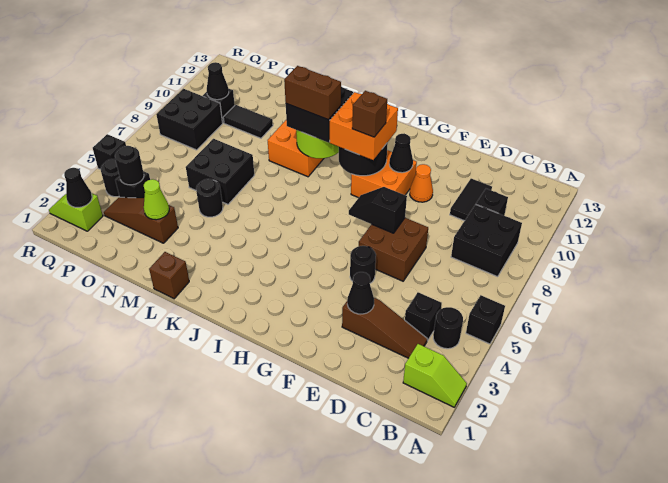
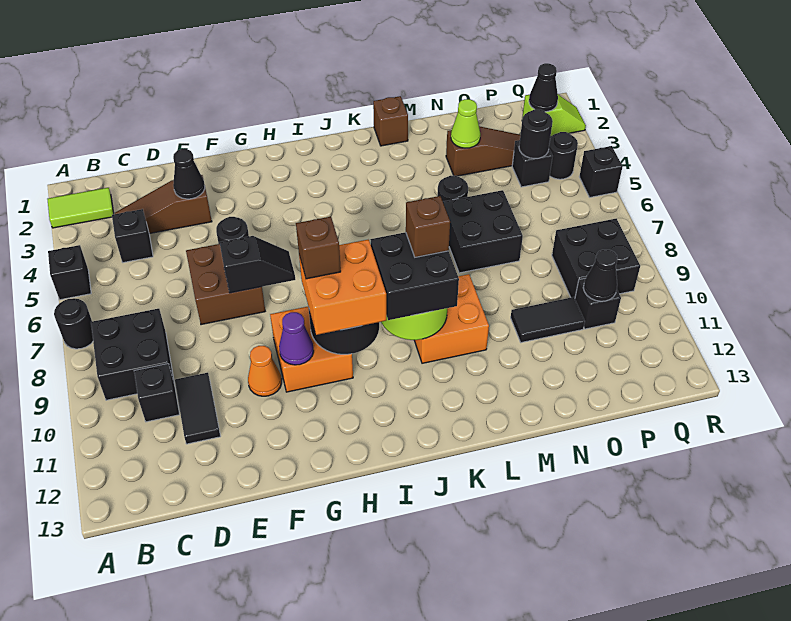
lime slope A2:B2 level 1 top B -> lime tile A2:B2 level 1
black round brick B4 level 1 -> black round brick A7 level 1
black cone G10 level 2 -> purple cone G10 level 2
brown brick J9:K9 level 4 -> brown brick K9 level 4

